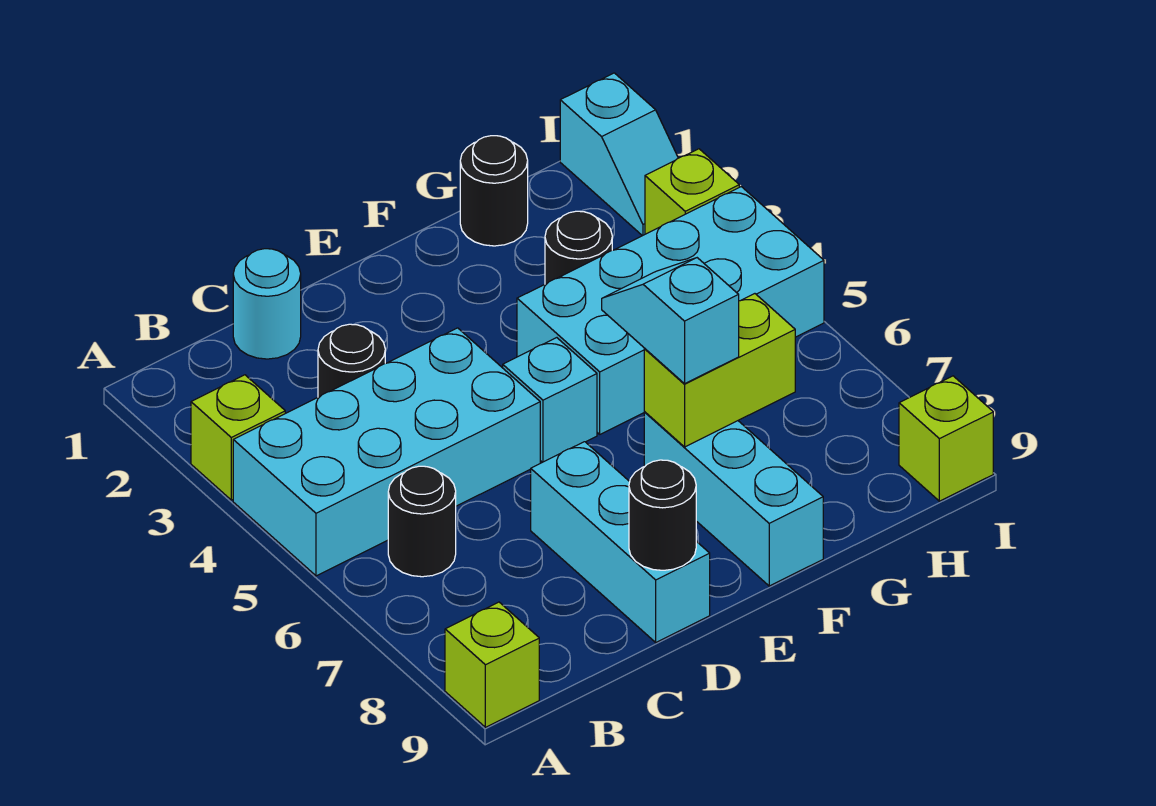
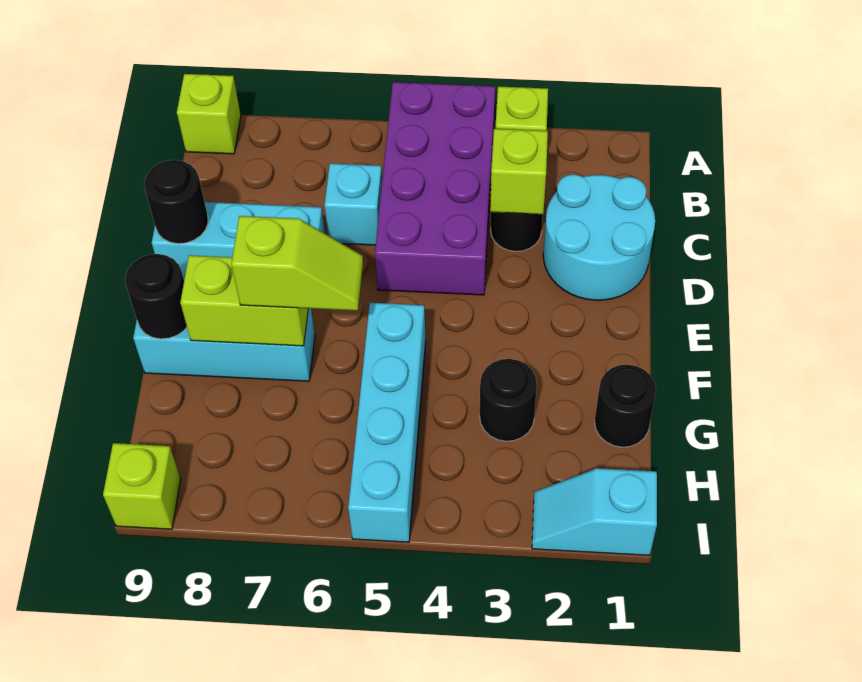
cyan brick A4:D5 level 1 -> purple brick A4:D5 level 1
black round brick B6 level 1 -> black round brick F9 level 2
cyan round brick C1 level 1 -> cyan round brick C1:D2 level 1
cyan brick E5 level 1 -> cyan brick C6 level 1
cyan brick F4:I5 level 1 -> cyan brick F5:I5 level 1
cyan slope F6:F7 level 3 top 7 -> lime slope F6:F7 level 3 top 7
lime brick F7:G7 level 2 -> lime brick F7:F8 level 2
lime brick I3 level 1 -> lime brick C3 level 2

